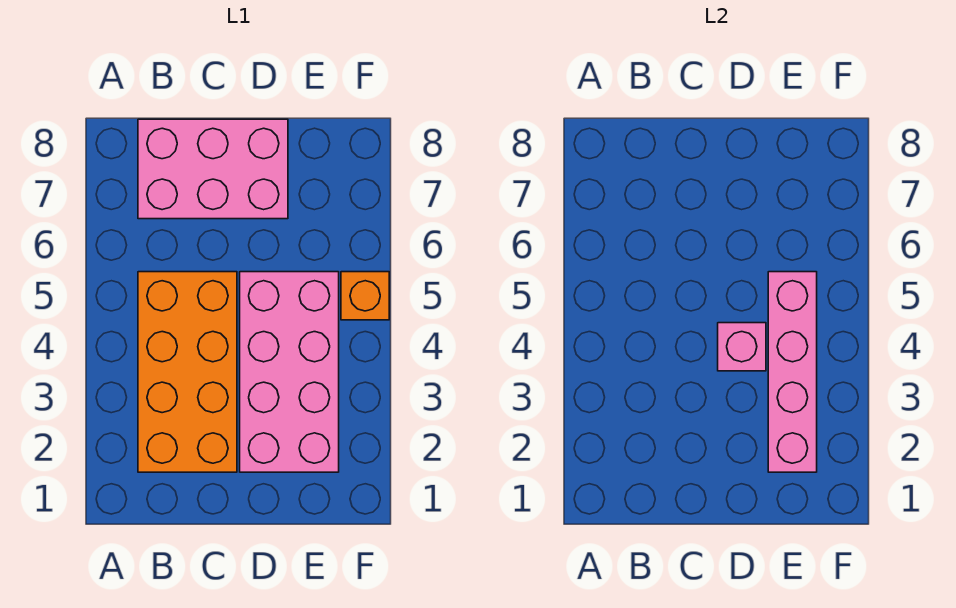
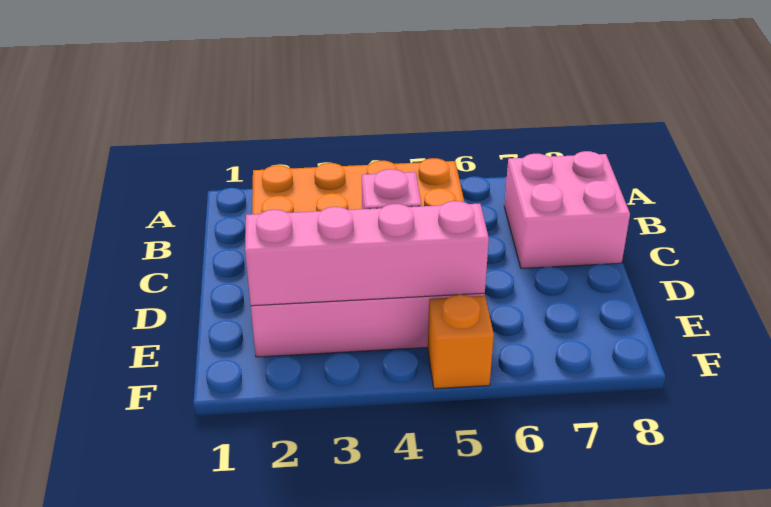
pink brick B7:D8 level 1 -> pink brick B7:C8 level 1

